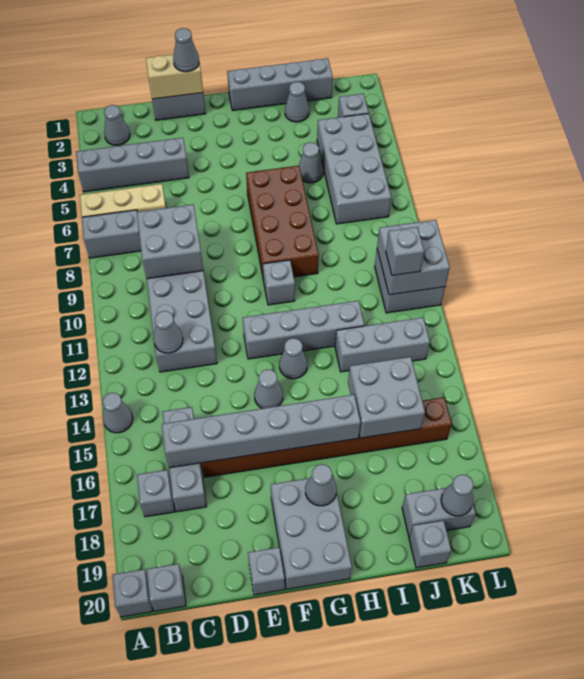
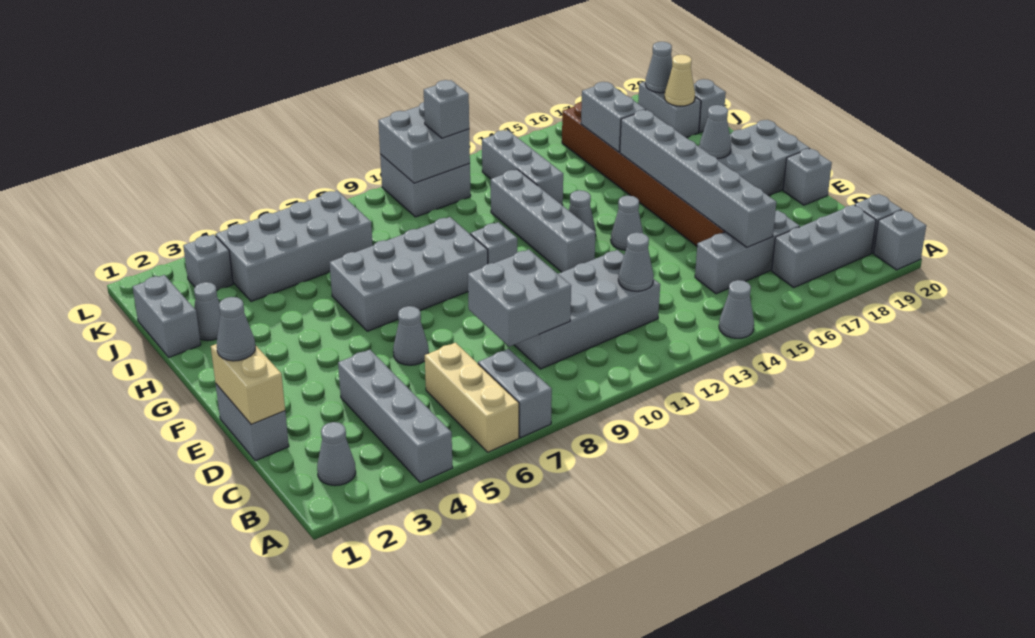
grey brick B17 level 1 -> grey brick B17:B19 level 1
grey brick G1:J1 level 1 -> grey brick I1:J1 level 1
brown brick G6:H9 level 1 -> grey brick G6:H9 level 1
grey cone I5 level 1 -> grey cone E6 level 1
grey brick I15:J16 level 2 -> grey brick I16:J16 level 2
none -> tan cone J19 level 2

